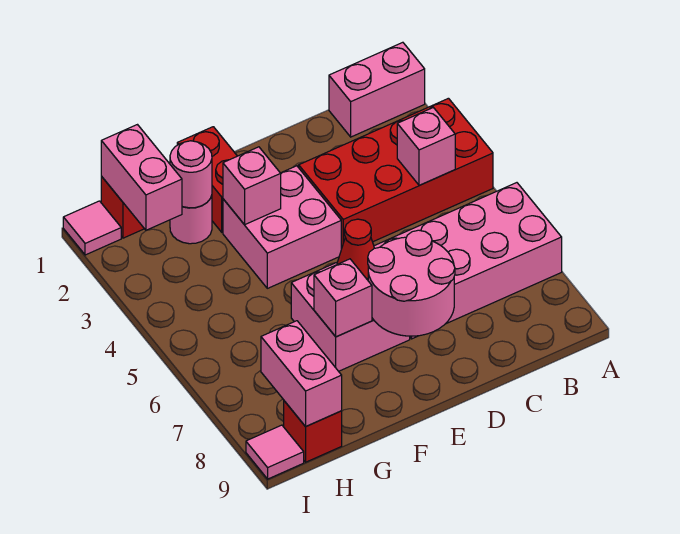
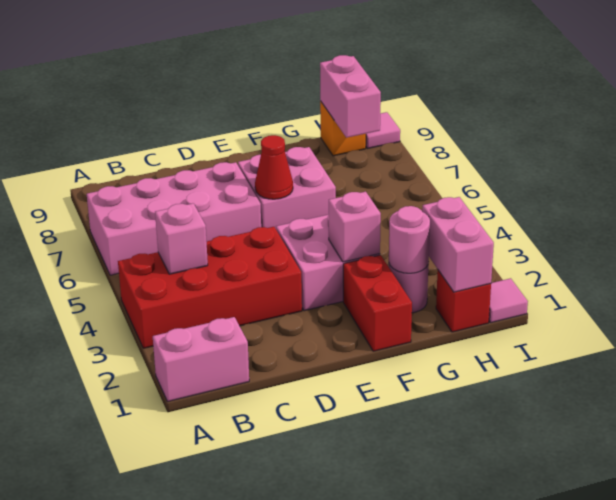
pink round brick D7:E8 level 2 -> none
pink brick F7 level 2 -> none
red brick H9 level 1 -> orange brick H9 level 1

